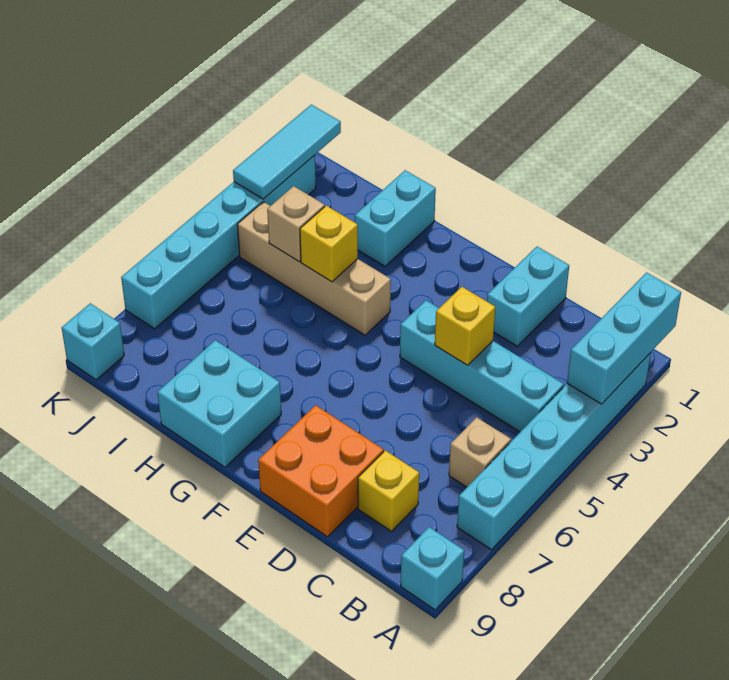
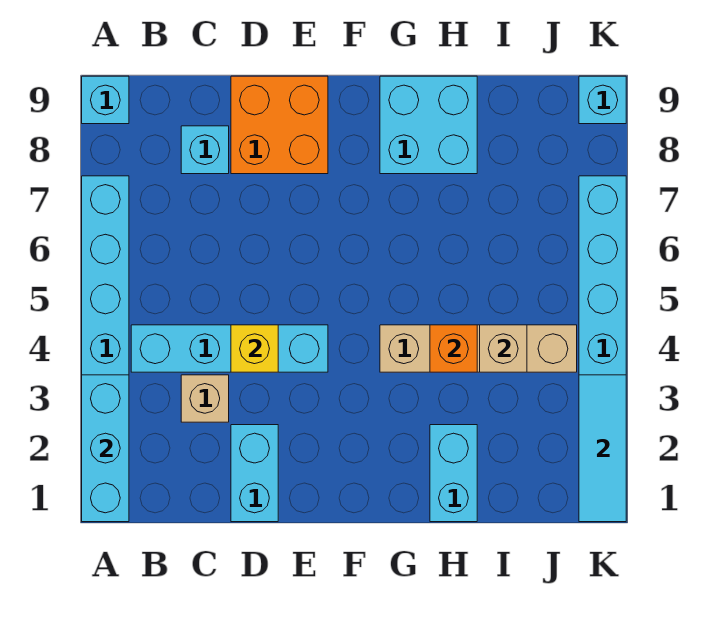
tan brick B6 level 1 -> tan brick C3 level 1
yellow brick C8 level 1 -> cyan brick C8 level 1
yellow brick H4 level 2 -> orange brick H4 level 2

